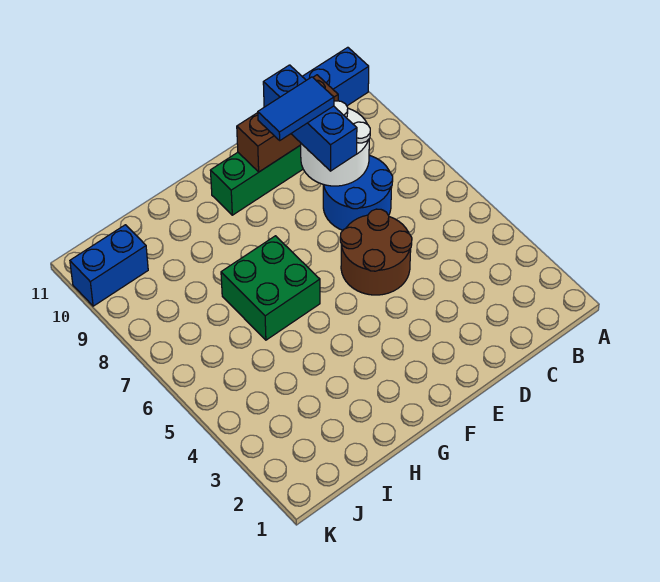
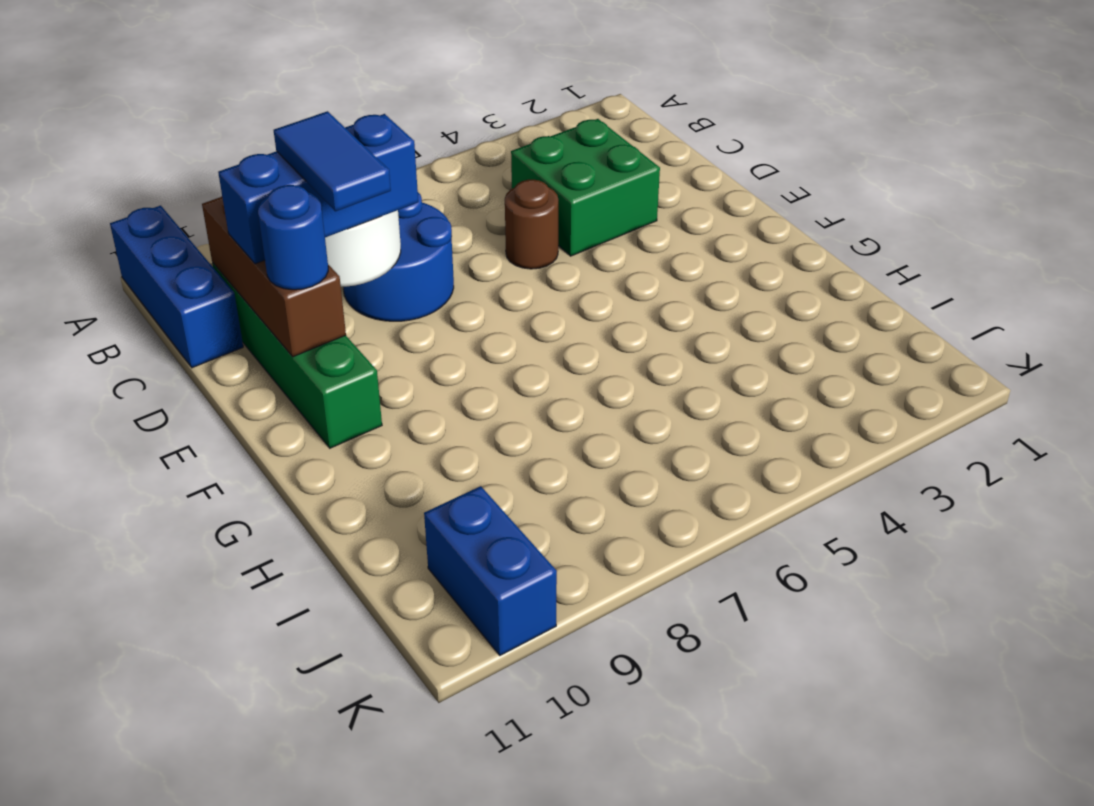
brown round brick D5:E6 level 1 -> brown round brick D5 level 1
none -> blue round brick E10 level 3
green brick G6:H7 level 1 -> green brick C3:D4 level 1

